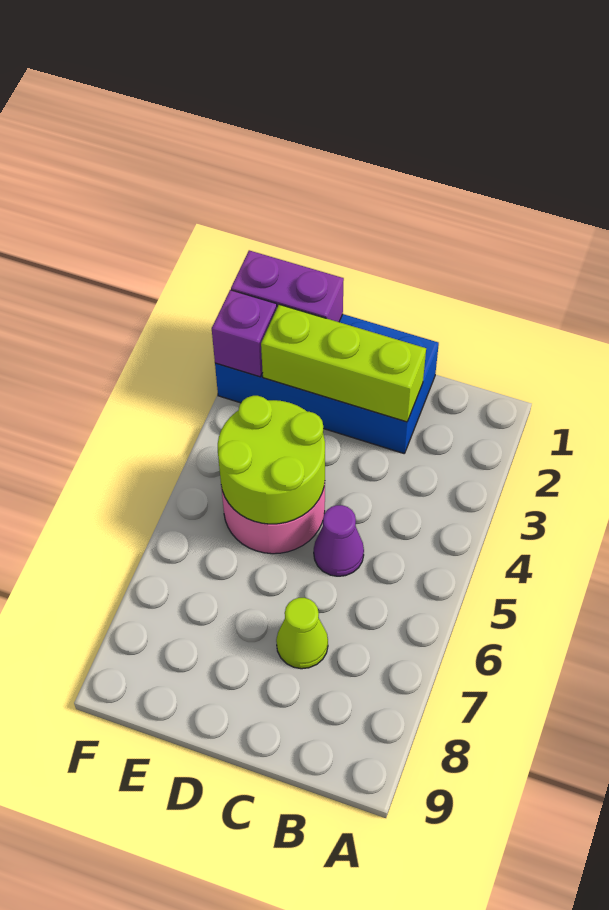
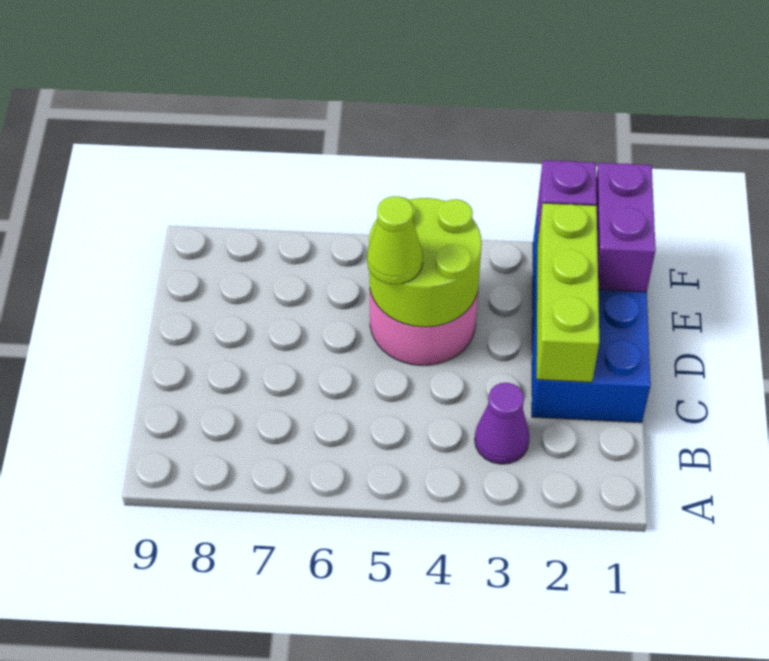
purple cone C5 level 1 -> purple cone B3 level 1
lime cone C7 level 1 -> lime cone D5 level 3

